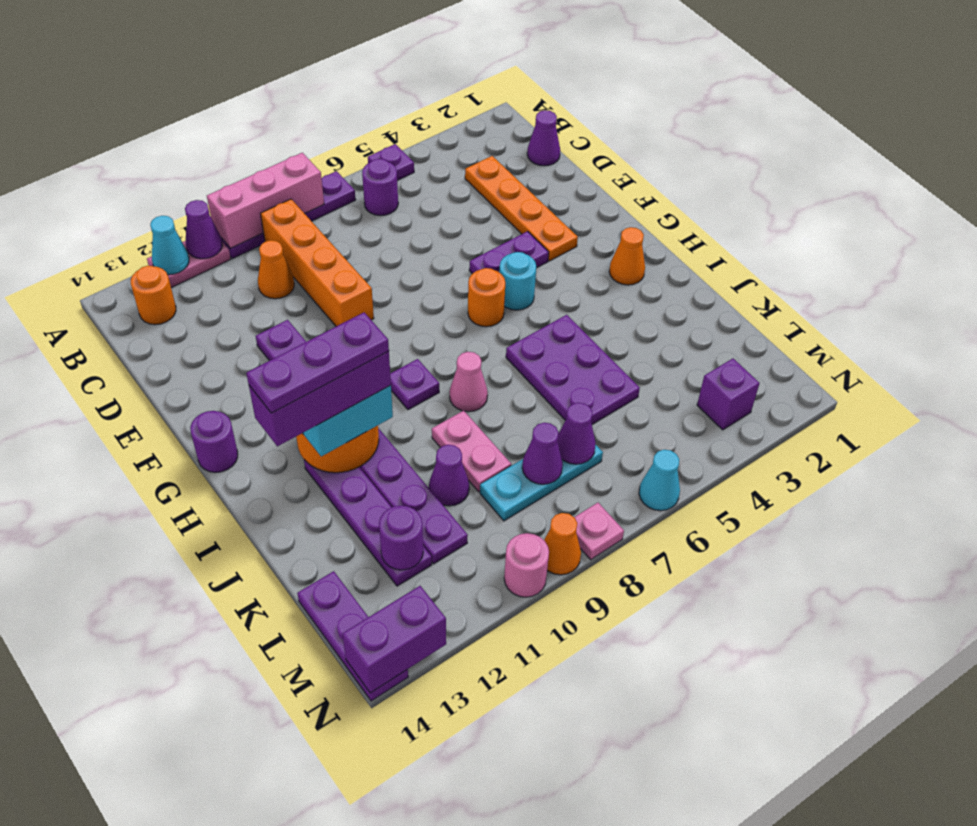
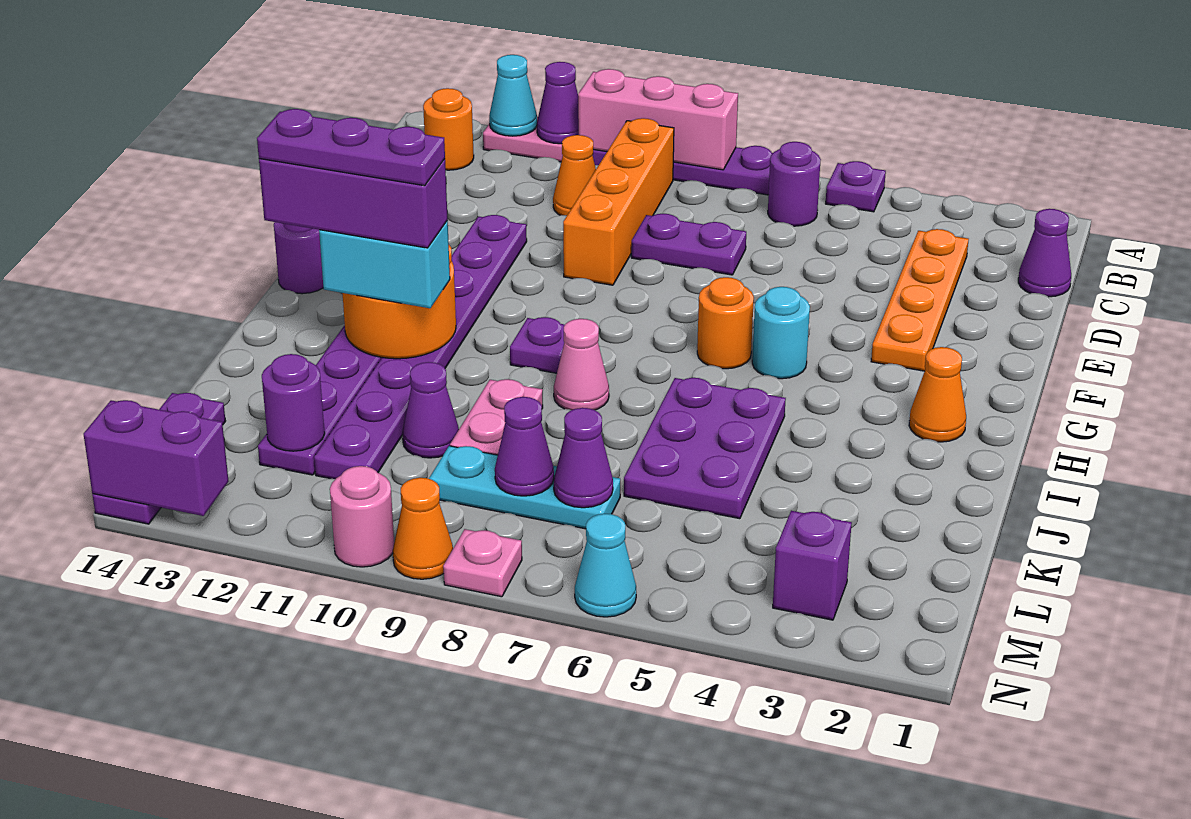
purple plate F4:F5 level 1 -> purple plate D7:D8 level 1

